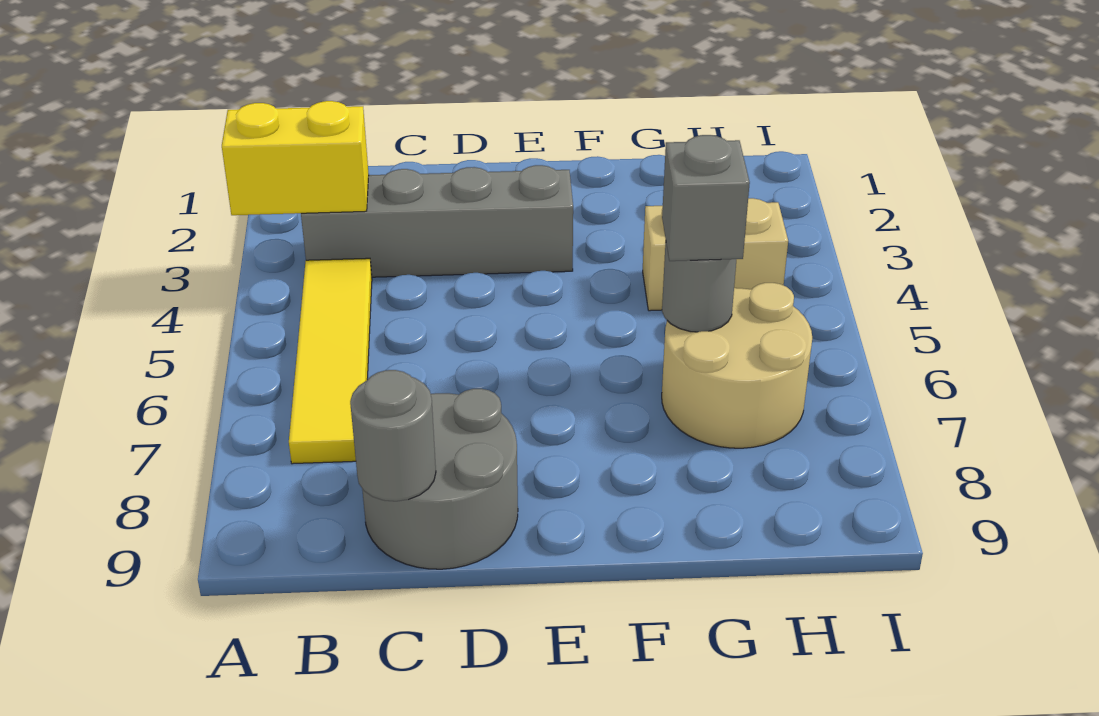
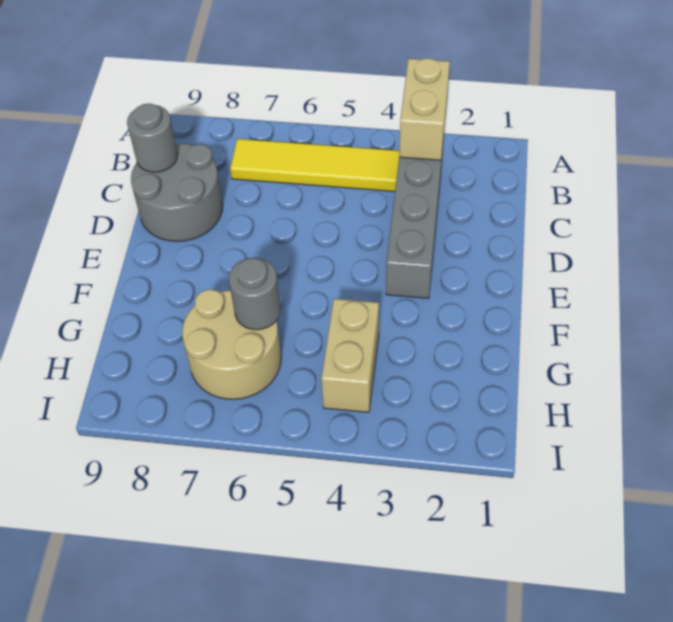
yellow brick A3:B3 level 2 -> tan brick A3:B3 level 2
grey brick G6 level 3 -> none

